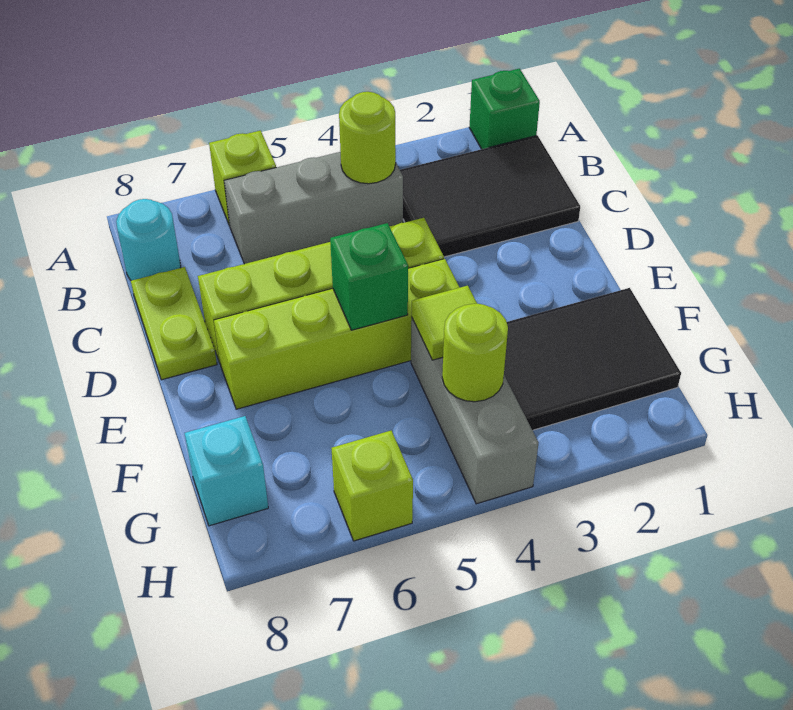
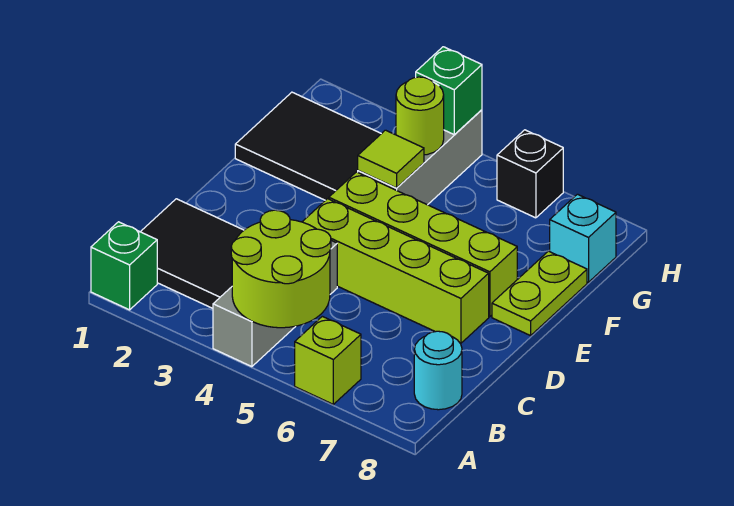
grey brick B4:B6 level 1 -> grey brick A4:C4 level 1
lime round brick B4 level 2 -> lime round brick A4:B5 level 2
lime plate C8:D8 level 1 -> lime plate E8:F8 level 1
green brick E5 level 2 -> green brick H4 level 2
lime brick H6 level 1 -> black brick H6 level 1

